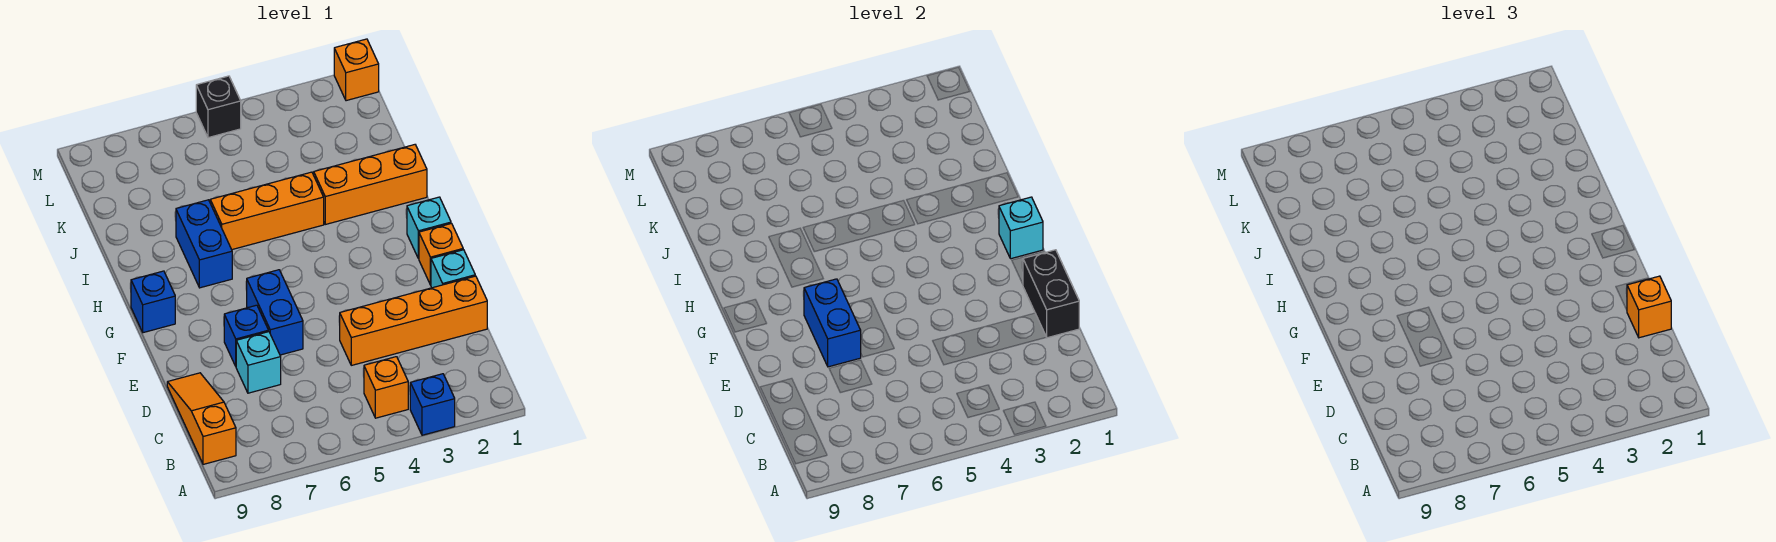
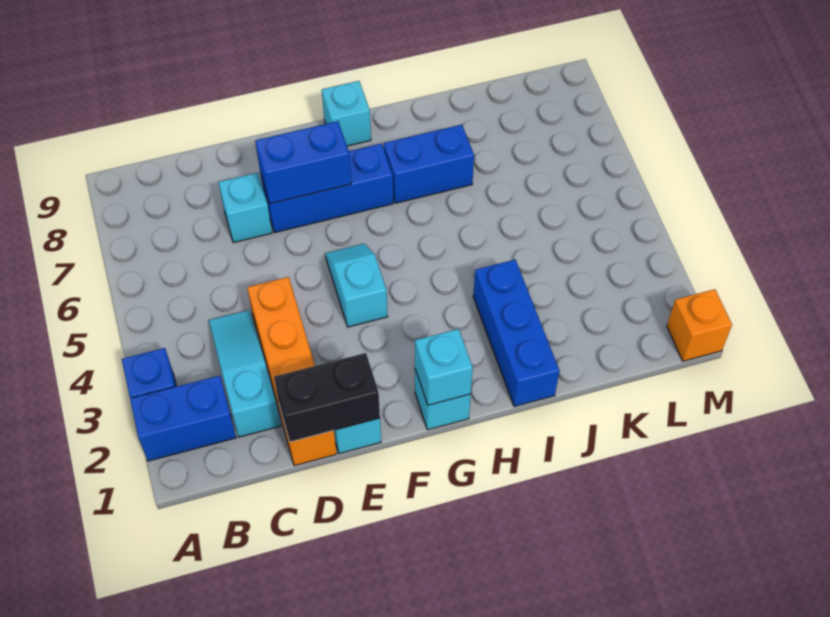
orange brick B4 level 1 -> none
orange slope B9:D9 level 1 top B -> none
none -> cyan slope C2:C4 level 1 top 2
orange brick D1 level 3 -> none
blue brick E6:F6 level 1 -> blue brick A2:B2 level 1
blue brick E7 level 1 -> blue brick E7:G7 level 1
orange brick F1 level 1 -> none
none -> cyan slope F4:F5 level 1 top 4
blue brick G9 level 1 -> cyan brick G9 level 1
orange brick I1:I3 level 1 -> blue brick I1:I3 level 1
orange brick I4:I6 level 1 -> none
black brick M5 level 1 -> none

